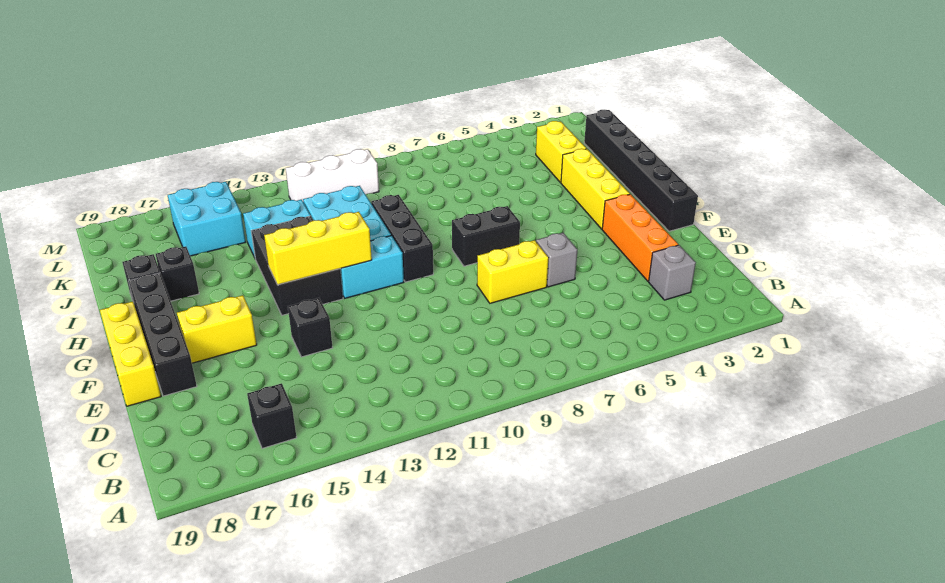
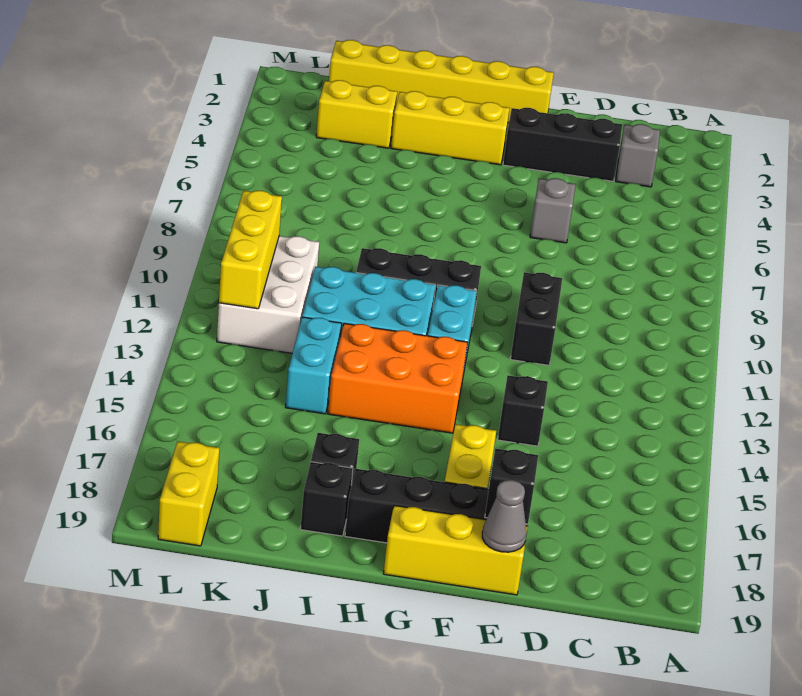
black brick B16 level 1 -> black brick E18 level 2
orange brick D3:F3 level 1 -> black brick D3:F3 level 1
yellow brick E7:E8 level 1 -> yellow brick L18:L19 level 1
none -> grey cone E19 level 2
black brick F1:K1 level 1 -> yellow brick F1:K1 level 1
black brick G7:G8 level 1 -> black brick E10:E11 level 1
yellow brick G12:G14 level 2 -> yellow brick L10:L12 level 2
black brick G13:I14 level 1 -> orange brick G13:I14 level 1
cyan brick K15:L16 level 1 -> none
white brick L10:L12 level 1 -> white brick K10:L12 level 1

